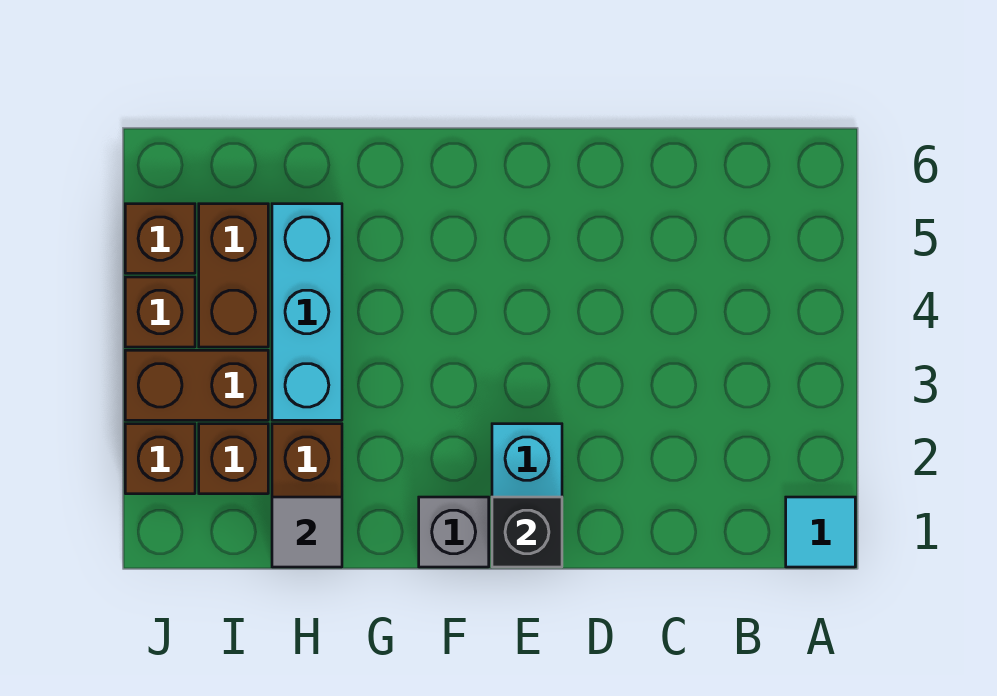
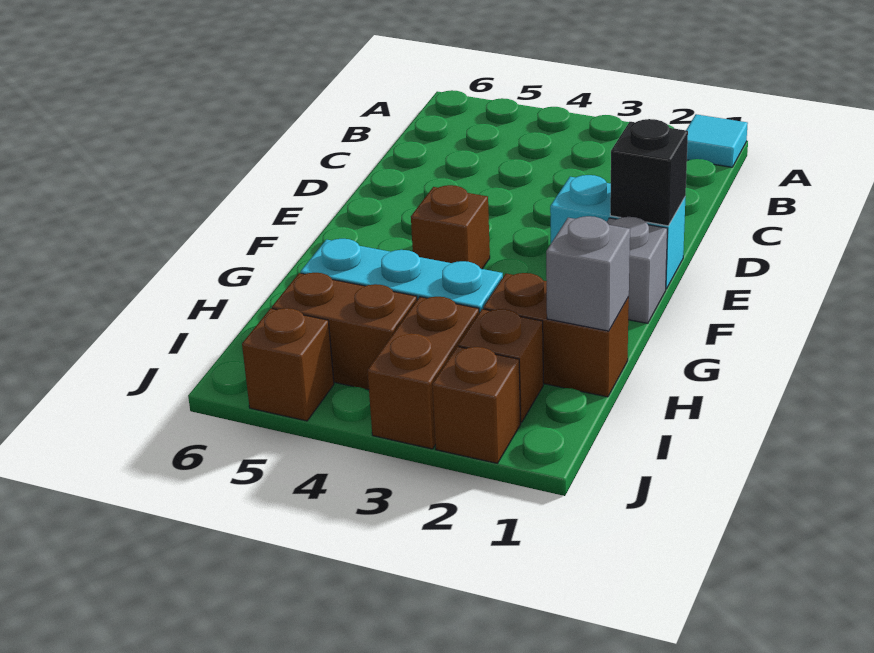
grey tile H1 level 2 -> grey brick H1 level 2
brown brick J4 level 1 -> brown brick F4 level 1

